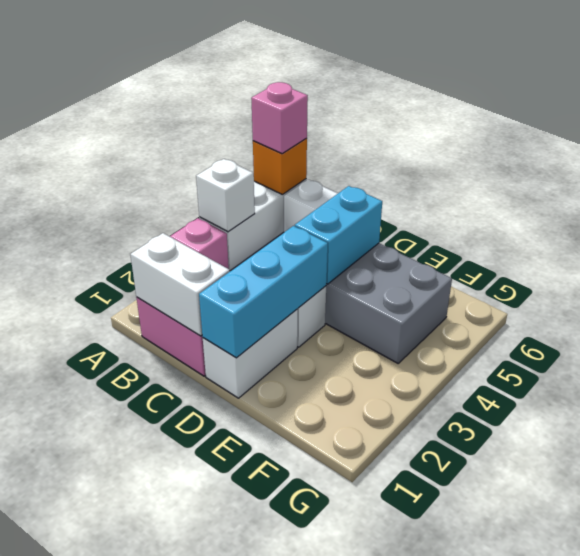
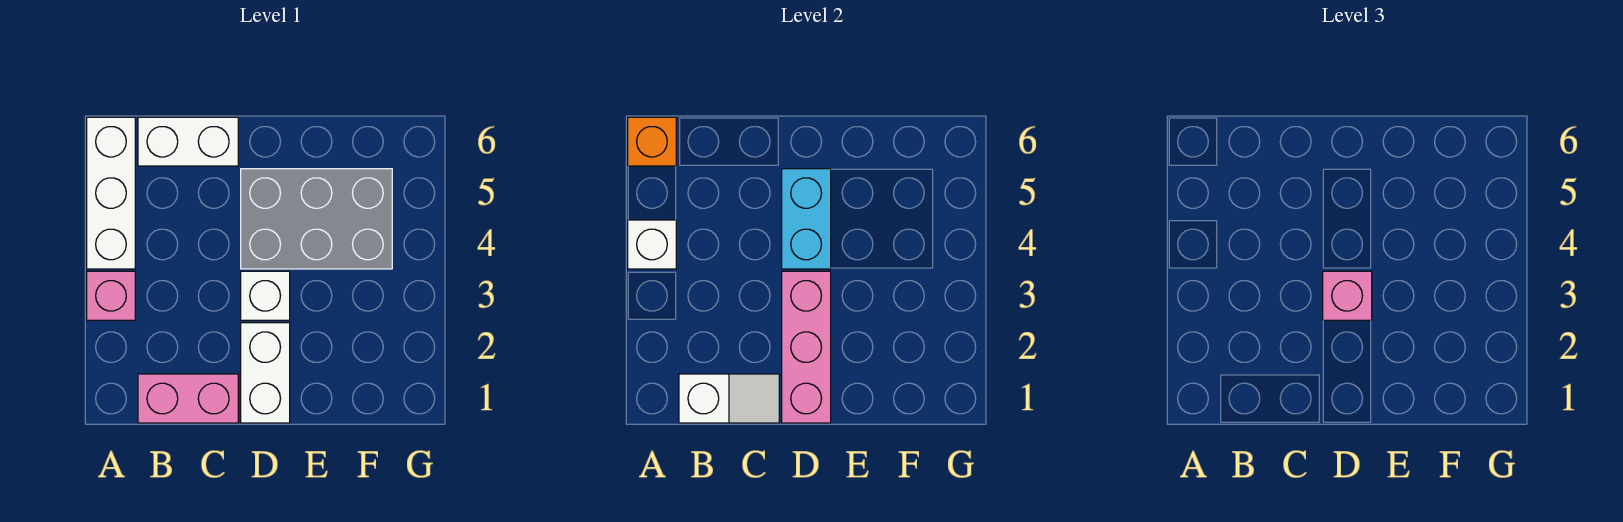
pink brick A6 level 3 -> pink brick D3 level 3
white brick B1:C1 level 2 -> white slope B1:C1 level 2 top B
cyan brick D1:D3 level 2 -> pink brick D1:D3 level 2

